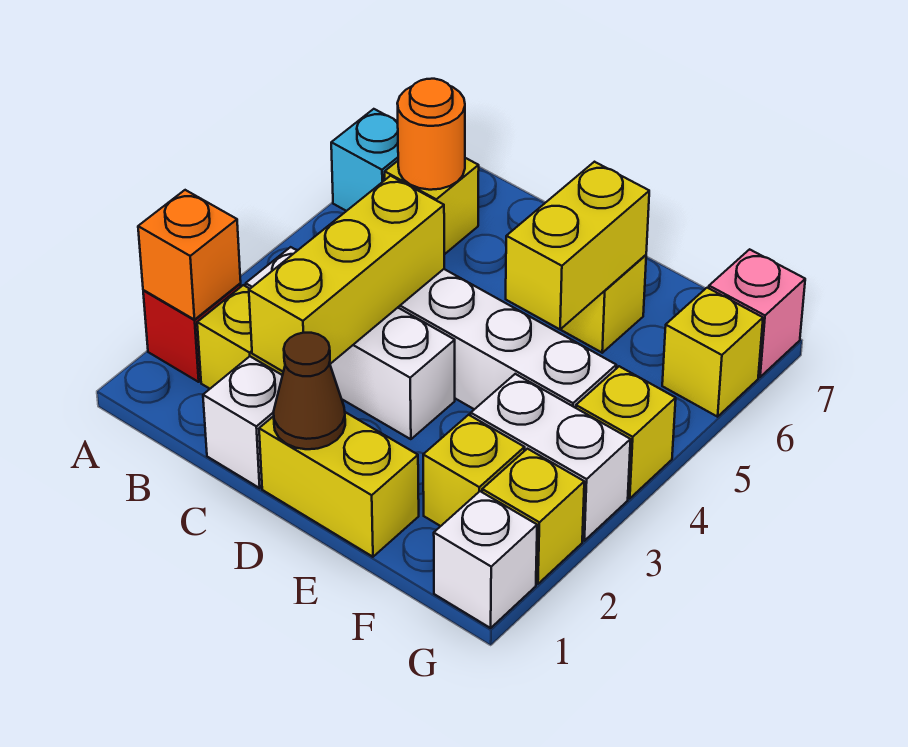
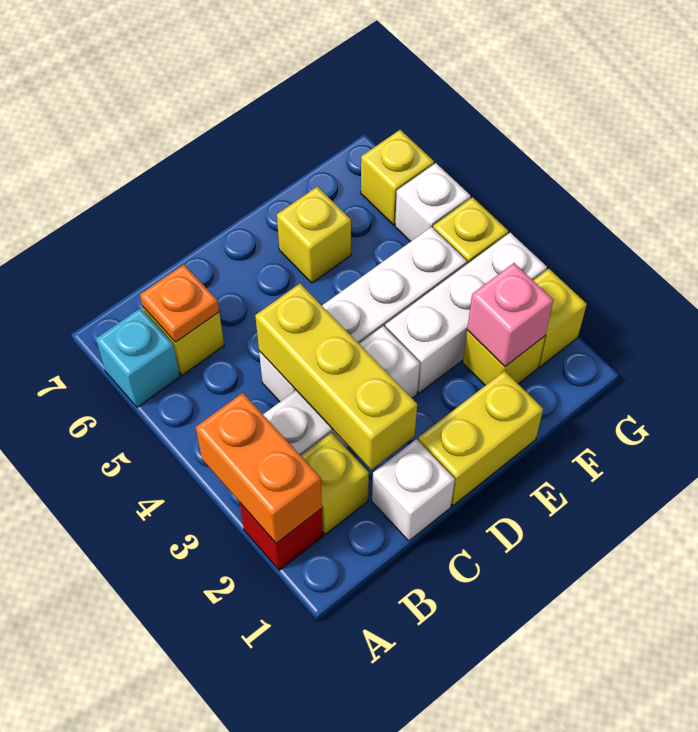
orange brick A2 level 2 -> orange brick A2:A3 level 2
orange round brick B6 level 2 -> orange plate B6 level 2
brown cone D1 level 2 -> none
yellow brick E5:E6 level 2 -> none
white brick F3:G3 level 1 -> white brick E3:G3 level 1
white brick G1 level 1 -> white brick G5 level 1
pink brick G7 level 1 -> pink brick F2 level 2

